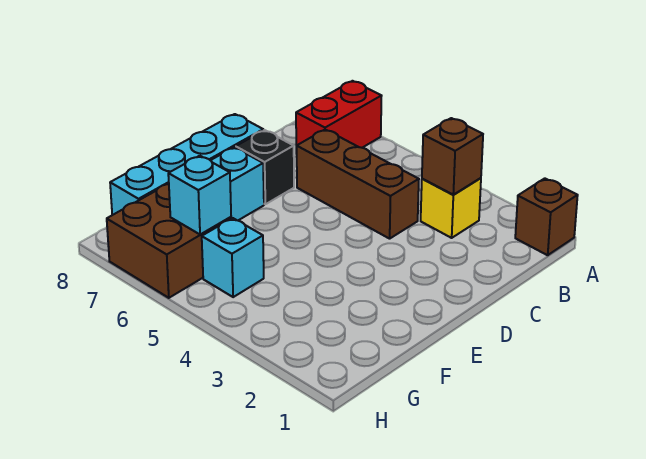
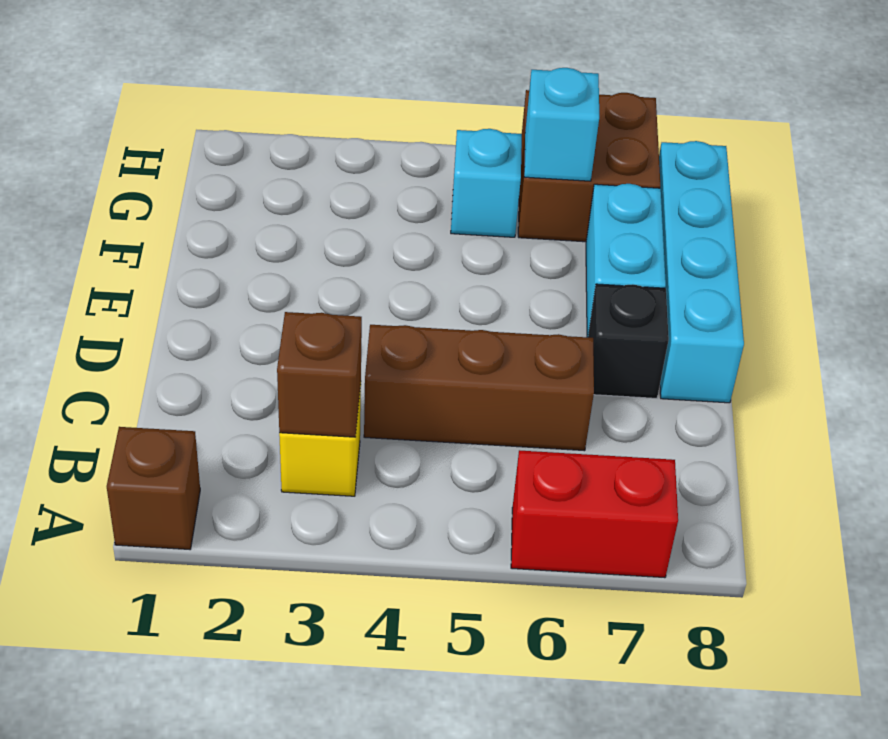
red brick A7:B7 level 1 -> red brick A6:A7 level 1

